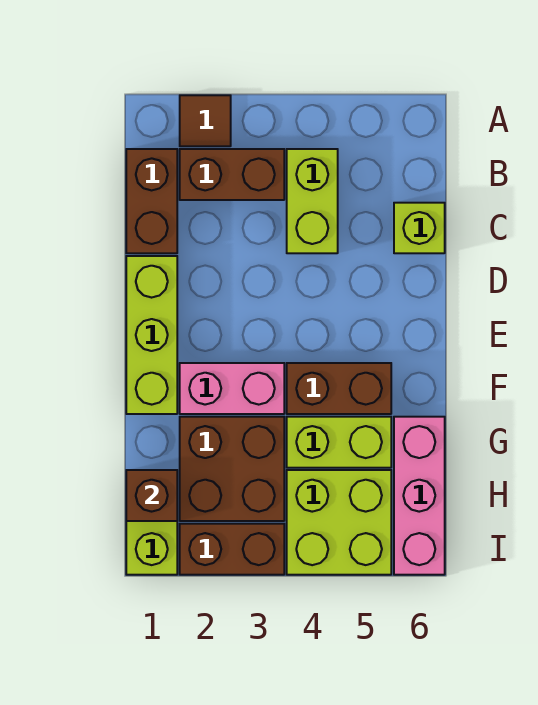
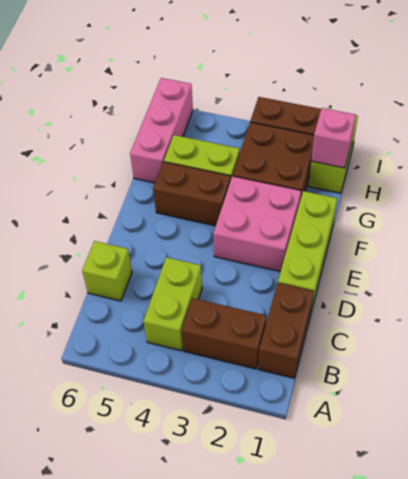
brown tile A2 level 1 -> none
pink brick F2:F3 level 1 -> pink brick E2:F3 level 1
brown brick H1 level 2 -> pink brick H1 level 2
lime brick H4:I5 level 1 -> none

